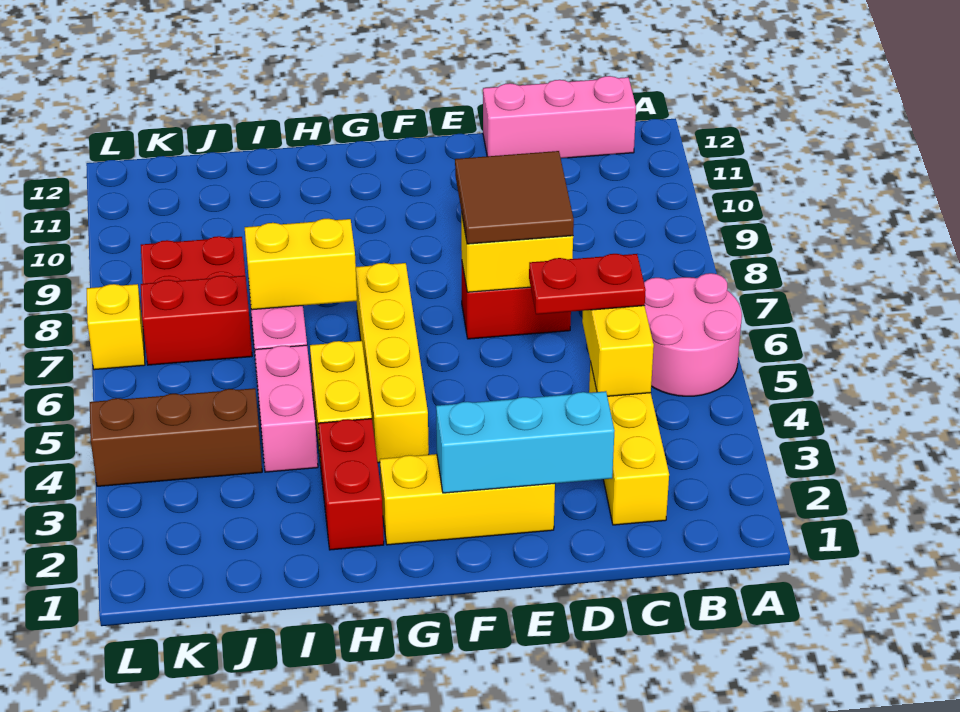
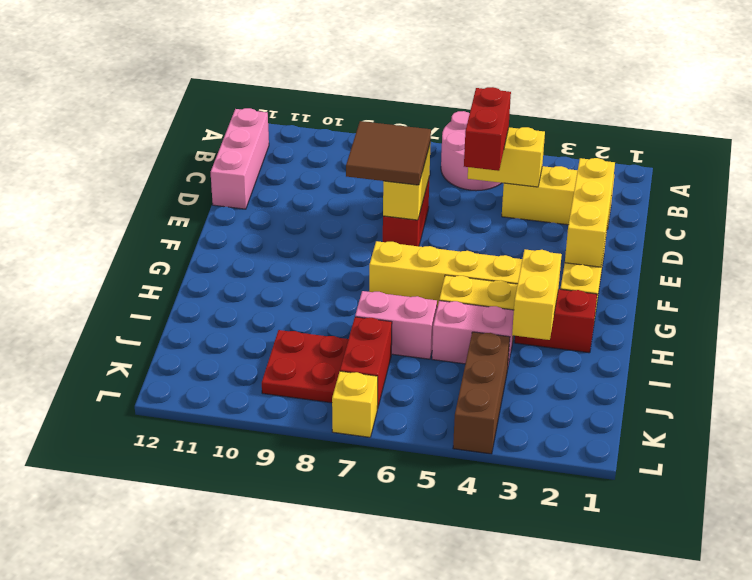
red plate C5:D5 level 3 -> red brick C5:D5 level 3
cyan brick D2:F2 level 2 -> yellow brick D2:F2 level 2
yellow brick H7:I7 level 2 -> yellow brick H3:I3 level 2

